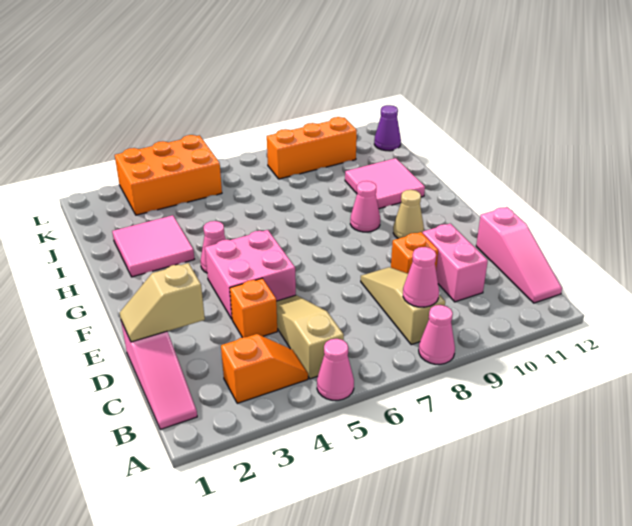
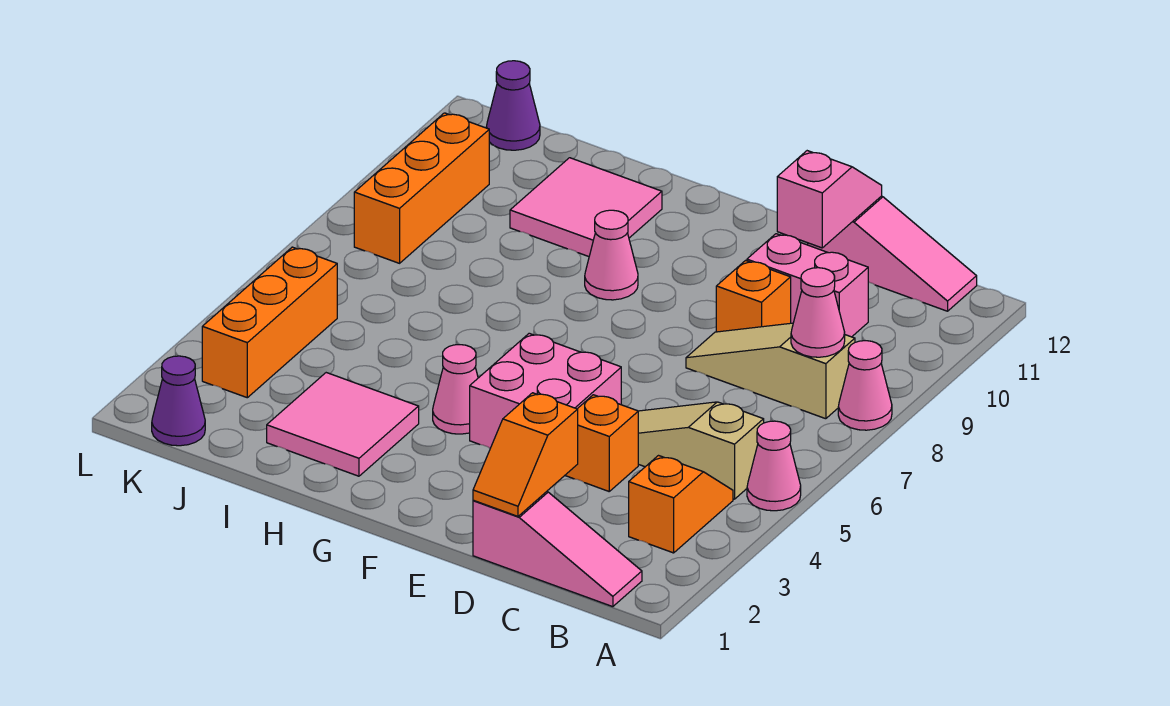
tan slope D1:D2 level 2 top 2 -> orange slope D1:D2 level 2 top 2
none -> pink slope D11:D12 level 2 top 11
tan cone F10 level 1 -> none
none -> purple cone K1 level 1
orange brick K3:L5 level 1 -> orange brick K3:K5 level 1

